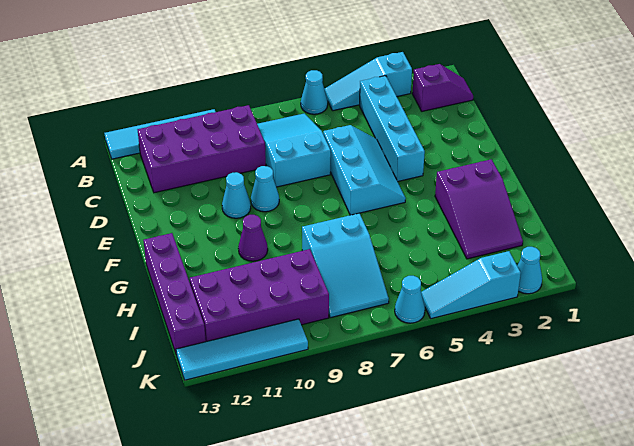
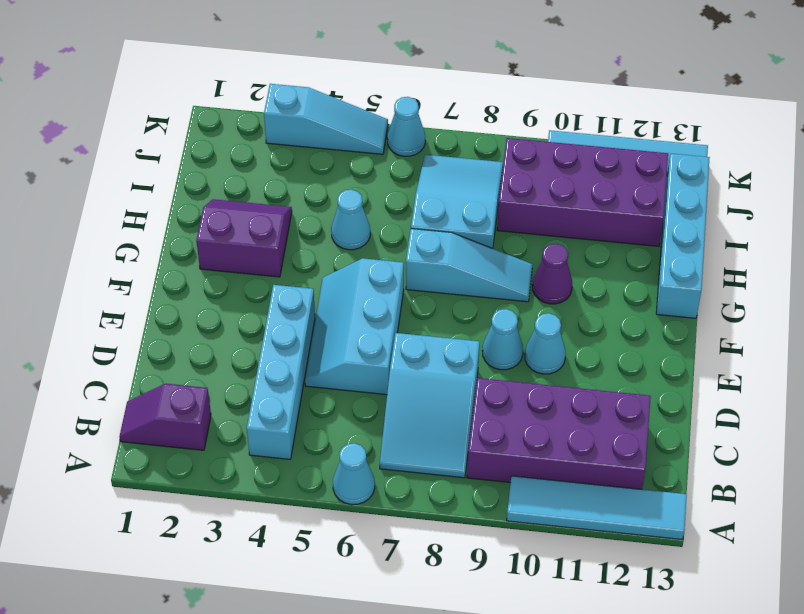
cyan slope A3:A5 level 1 top 3 -> cyan slope G7:G9 level 1 top 7
purple slope G2:I3 level 1 top G -> purple slope G2:H3 level 1 top G
purple brick G13:J13 level 1 -> cyan brick G13:J13 level 1
cyan cone K2 level 1 -> cyan cone H5 level 1

